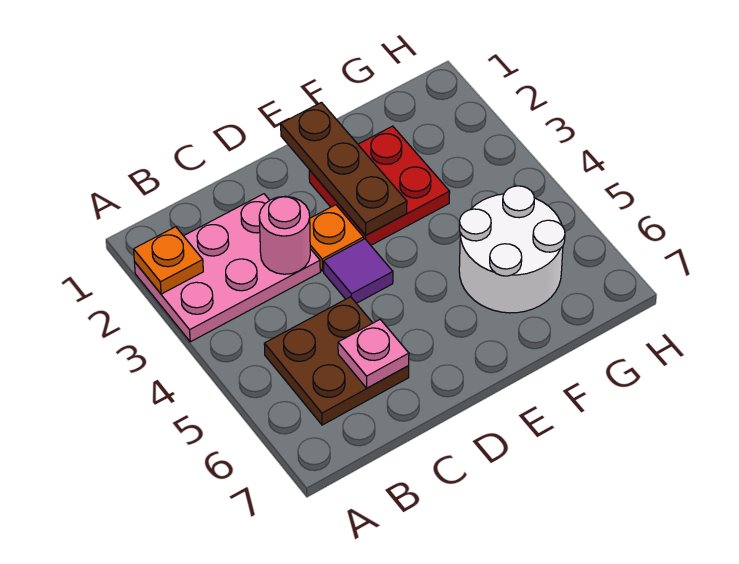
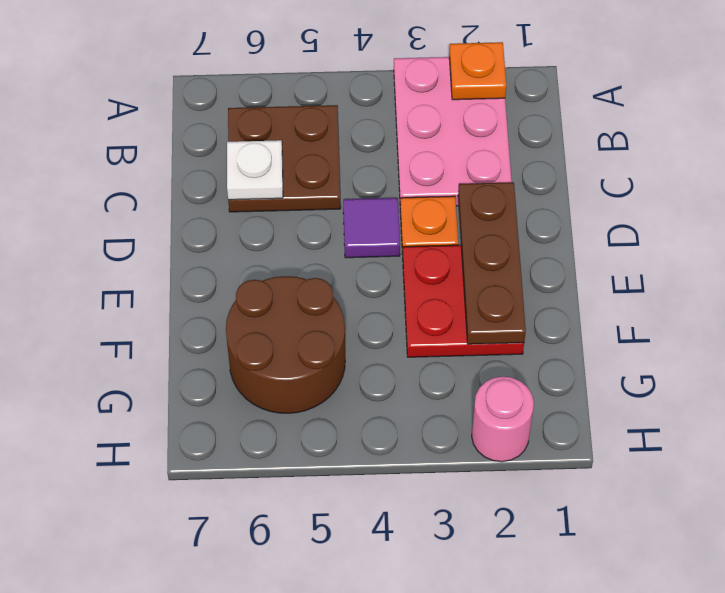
pink round brick C3 level 2 -> pink round brick H2 level 1
pink plate C6 level 2 -> white plate C6 level 2
brown plate E1:E3 level 2 -> brown plate D2:F2 level 2
white round brick F5:G6 level 1 -> brown round brick F5:G6 level 1

